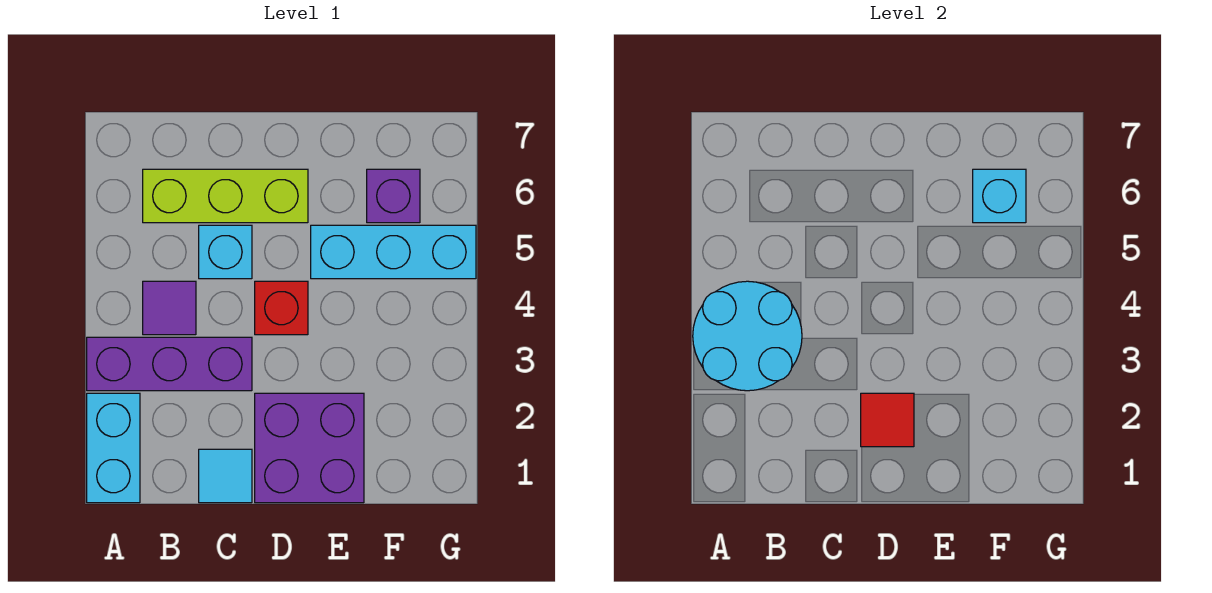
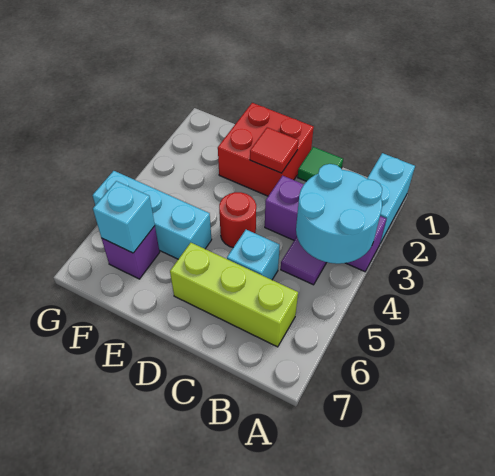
cyan tile C1 level 1 -> green tile C1 level 1
purple brick D1:E2 level 1 -> red brick D1:E2 level 1
red brick D4 level 1 -> red round brick D4 level 1

